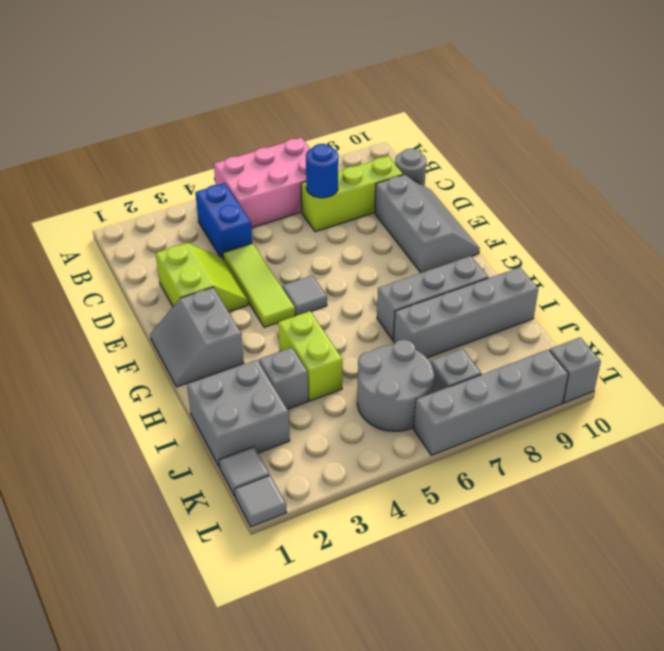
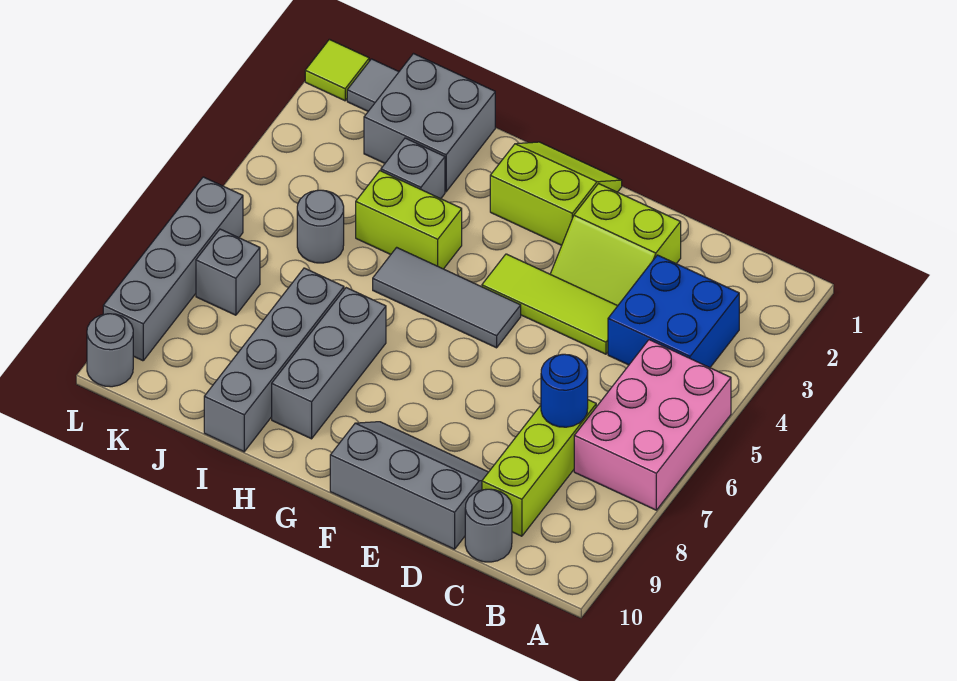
blue brick B4:C4 level 1 -> blue brick B3:C4 level 1
grey slope D9:F10 level 1 top 9 -> grey slope D9:F10 level 1 top 10
grey slope F1:G2 level 1 top 2 -> lime slope F1:G2 level 1 top 2
grey tile F5 level 1 -> grey tile F5:H5 level 1
grey round brick J5:K6 level 1 -> grey round brick J5 level 1
grey tile L1 level 1 -> lime tile L1 level 1
grey brick L10 level 1 -> grey round brick L10 level 1

